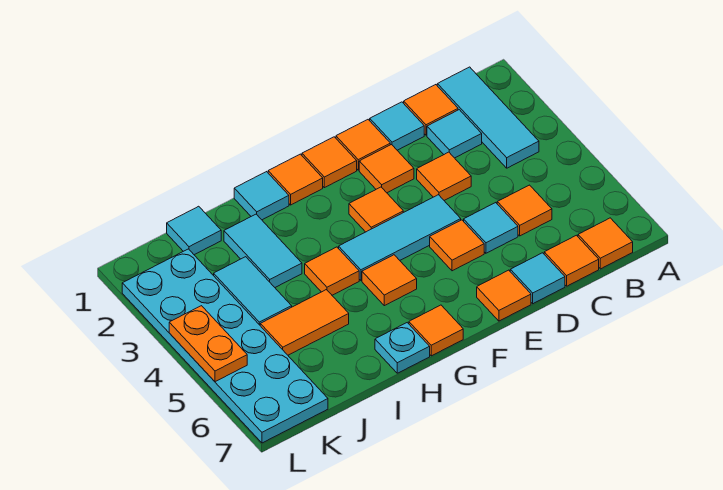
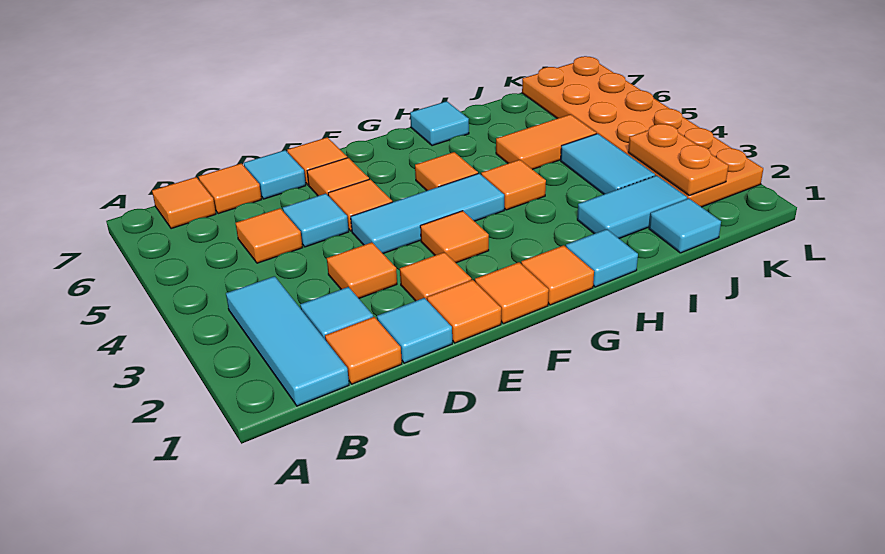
orange tile G7 level 1 -> orange tile E6 level 1
cyan plate H7 level 1 -> cyan tile H7 level 1
cyan tile I2:I3 level 1 -> cyan tile I2:J2 level 1
cyan plate K2:L7 level 1 -> orange plate K2:L7 level 1
orange plate L4:L5 level 2 -> orange plate K2:K3 level 2

